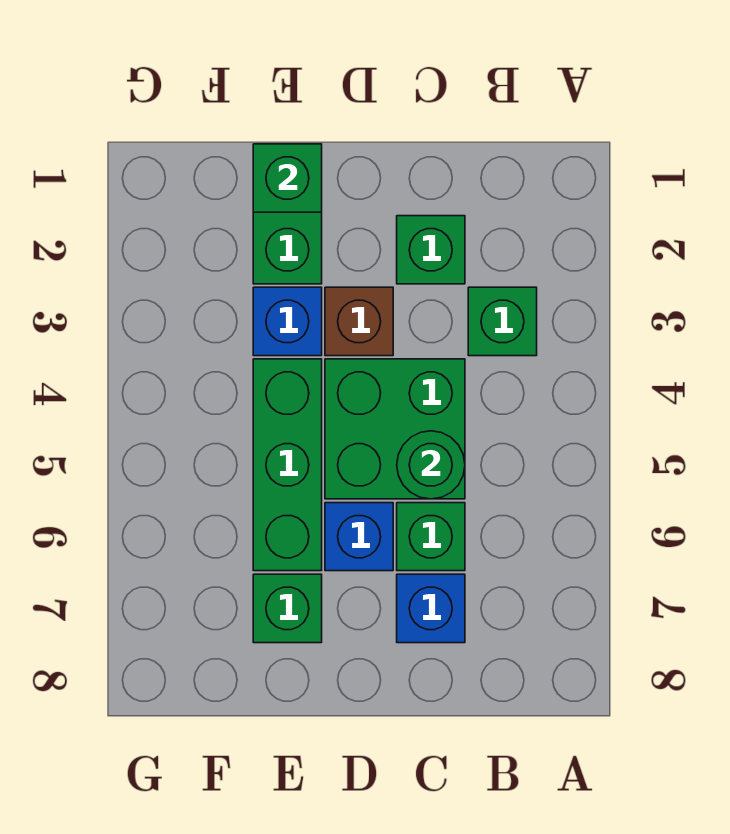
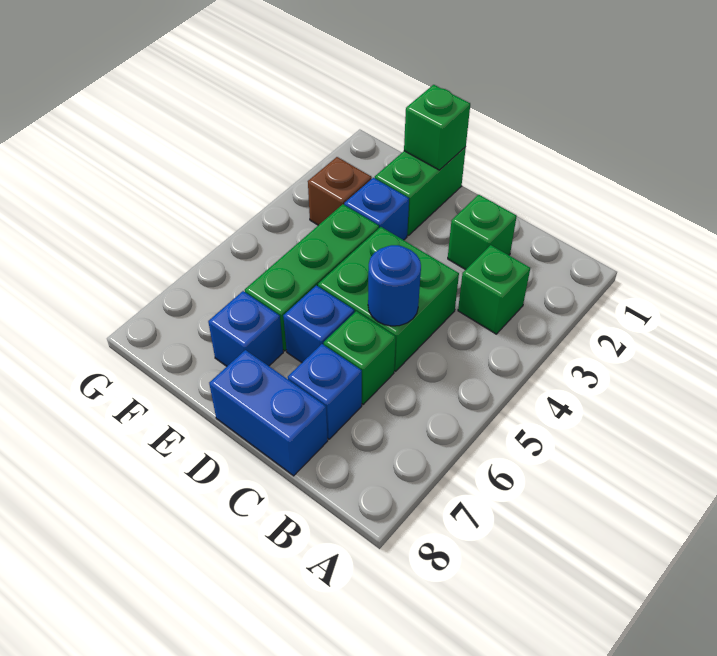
green round brick C5 level 2 -> blue round brick C5 level 2
none -> blue brick C8:D8 level 1
brown brick D3 level 1 -> brown brick F3 level 1
green brick E7 level 1 -> blue brick E7 level 1

